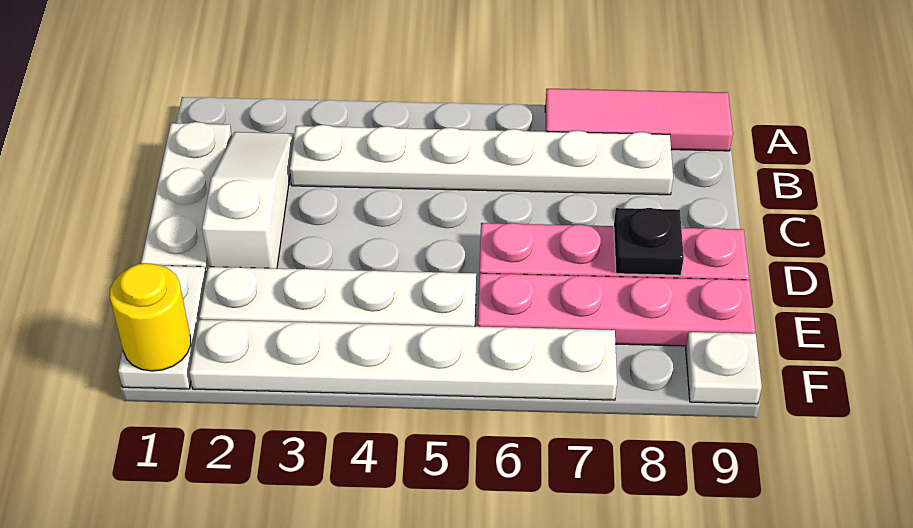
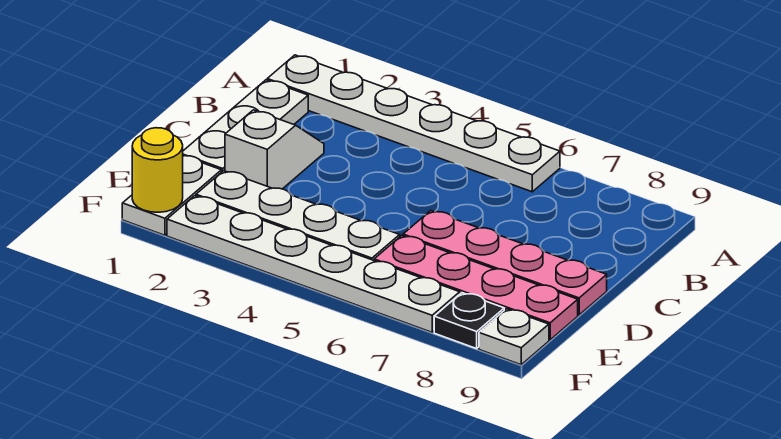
pink tile A7:A9 level 1 -> none
white slope B2:D2 level 1 top D -> white slope C2:D2 level 1 top D
white plate B3:B8 level 1 -> white plate A1:A6 level 1
black plate D8 level 2 -> black plate F8 level 1

